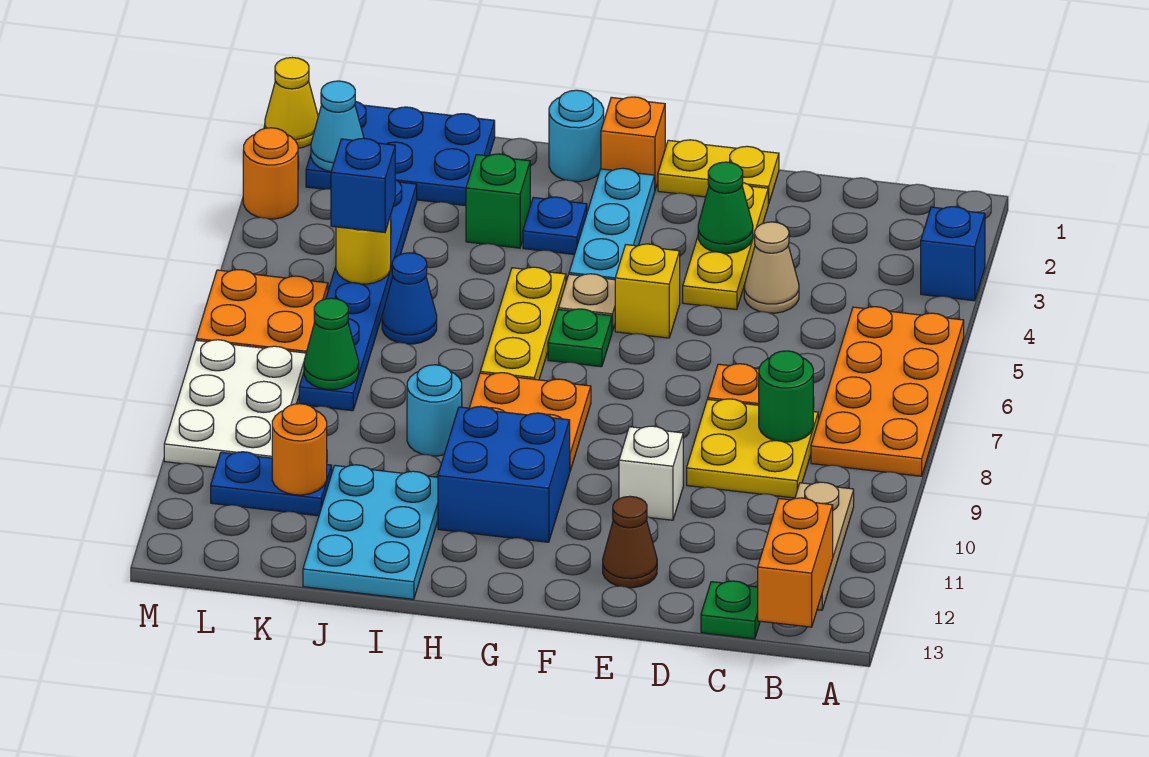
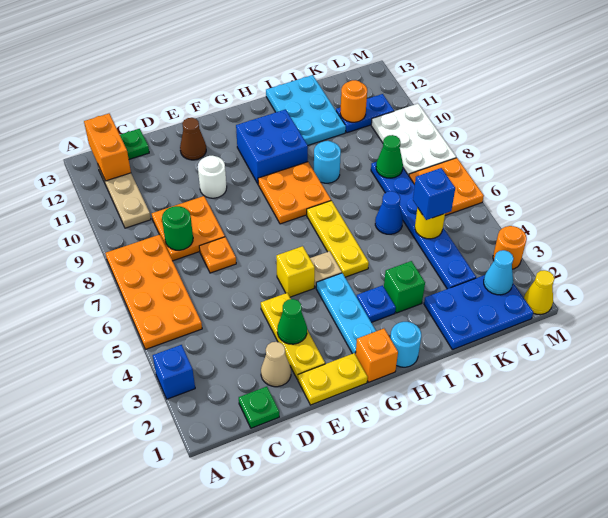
yellow plate C8:D9 level 1 -> orange plate C8:D9 level 1
tan cone D4 level 1 -> tan cone D2 level 1
white brick E10 level 1 -> white round brick E10 level 1
green plate G6 level 1 -> green plate C1 level 1

